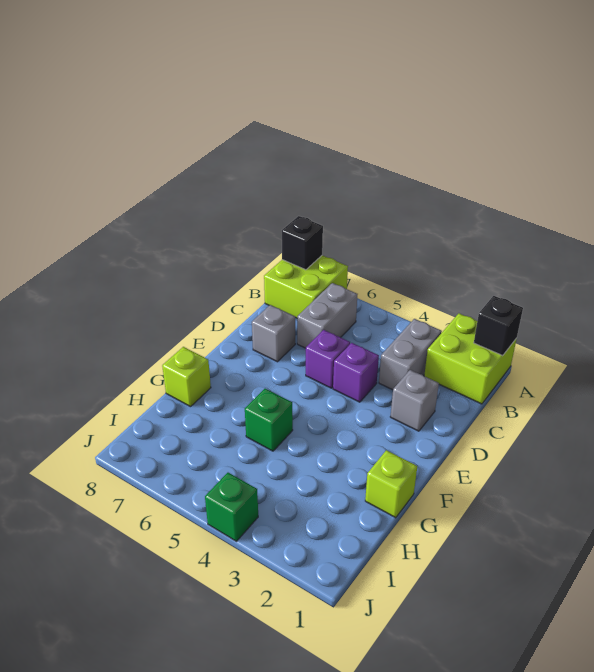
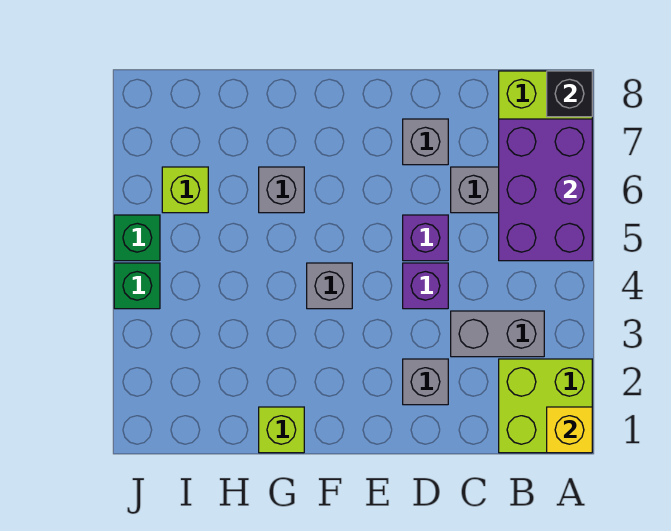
black brick A1 level 2 -> yellow brick A1 level 2
none -> purple brick A5:B7 level 2
none -> grey brick F4 level 1
green brick G5 level 1 -> green brick J5 level 1
none -> grey brick G6 level 1
lime brick G8 level 1 -> lime brick I6 level 1

